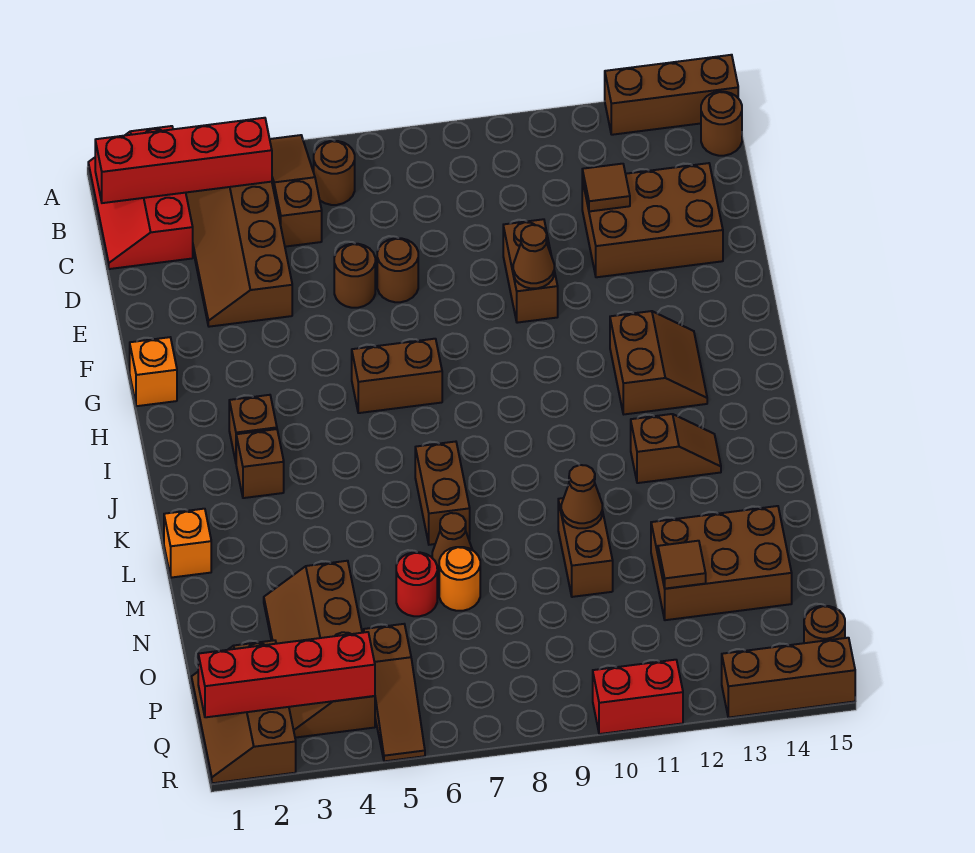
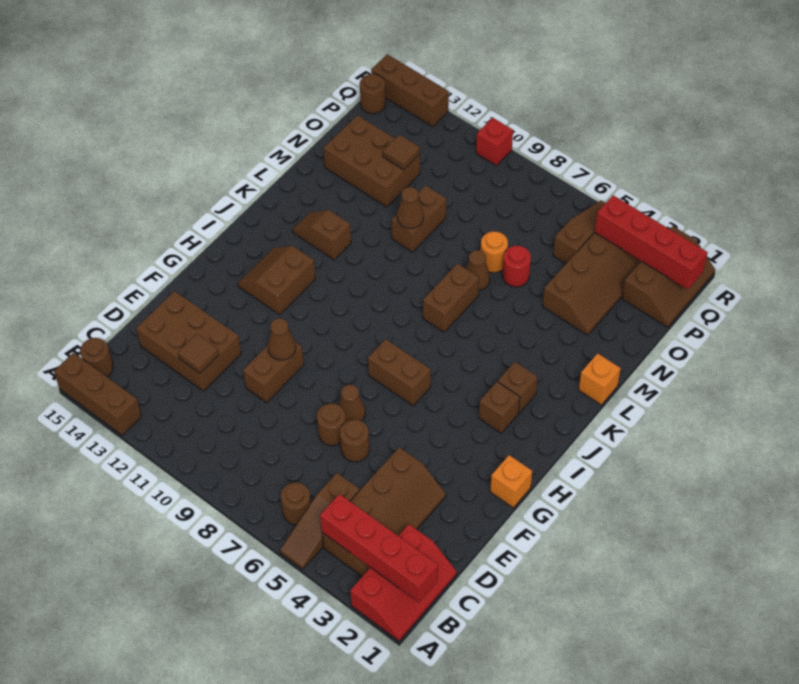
none -> brown cone F7 level 1
red brick R10:R11 level 1 -> red brick R10 level 1

